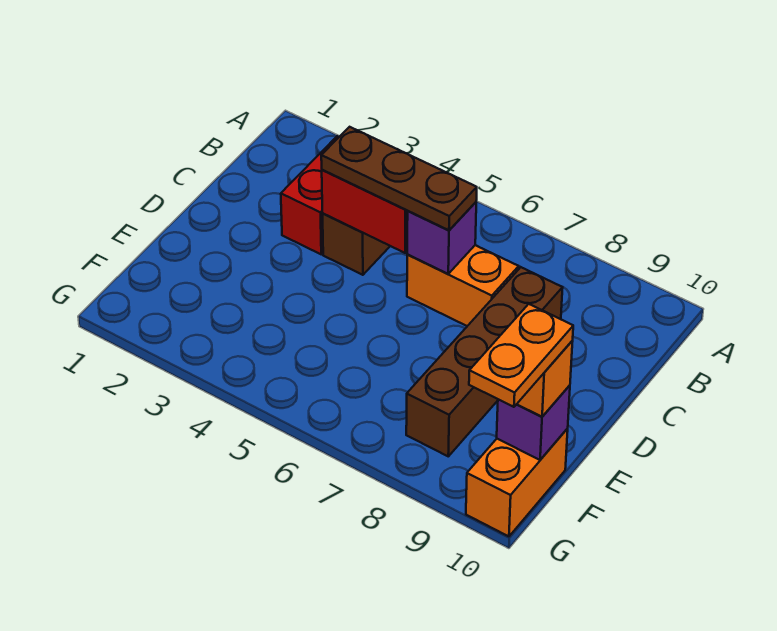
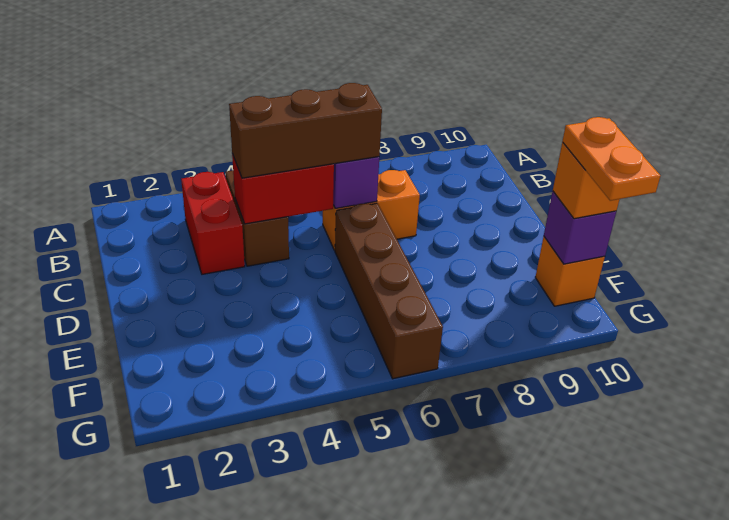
brown plate C4:C6 level 3 -> brown brick C4:C6 level 3
brown brick C8:F8 level 1 -> brown brick D6:G6 level 1
orange brick F10:G10 level 1 -> orange brick F10 level 1

